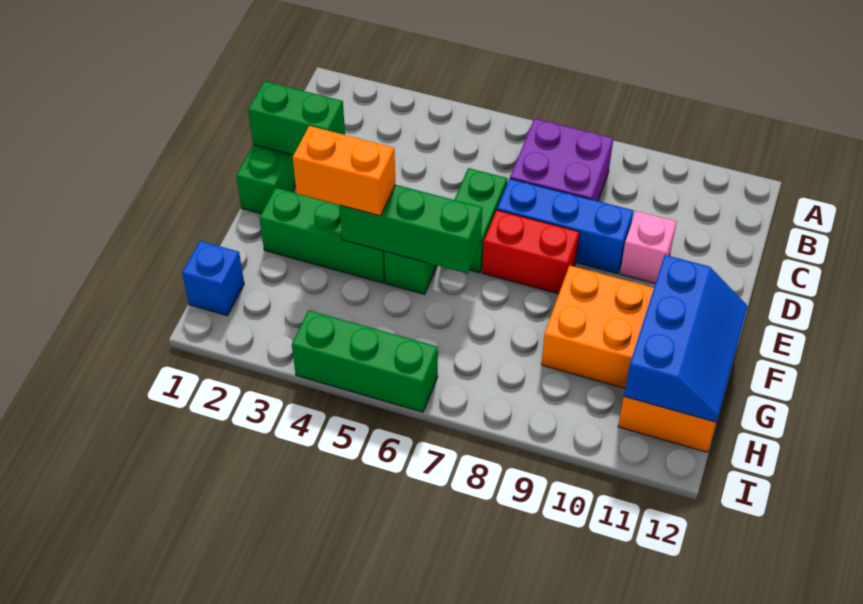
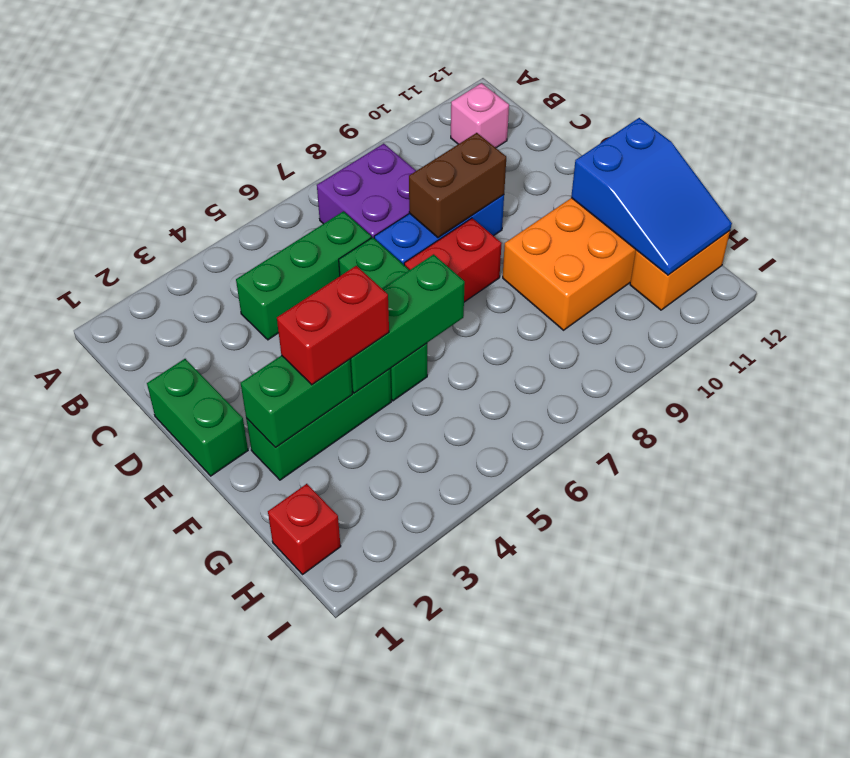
green brick D1:D2 level 2 -> green brick F2:F3 level 2
none -> brown brick D8:D9 level 2
pink brick D10 level 1 -> pink brick B11 level 1
orange brick F3:F4 level 3 -> red brick F3:F4 level 3
blue slope F11:H12 level 2 top 11 -> blue slope F11:H12 level 2 top F
blue brick H1 level 1 -> red brick H1 level 1
green brick I4:I6 level 1 -> green brick C4:C6 level 1

